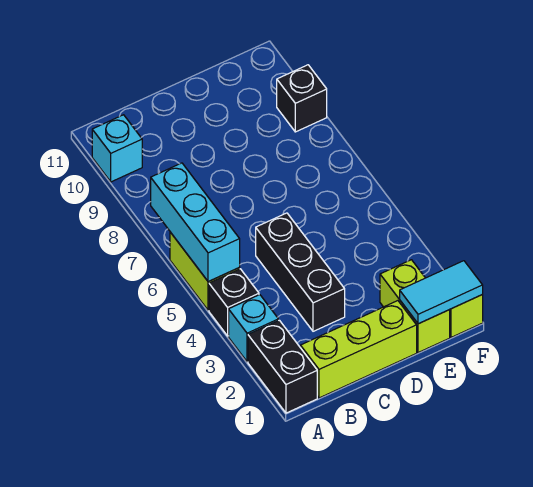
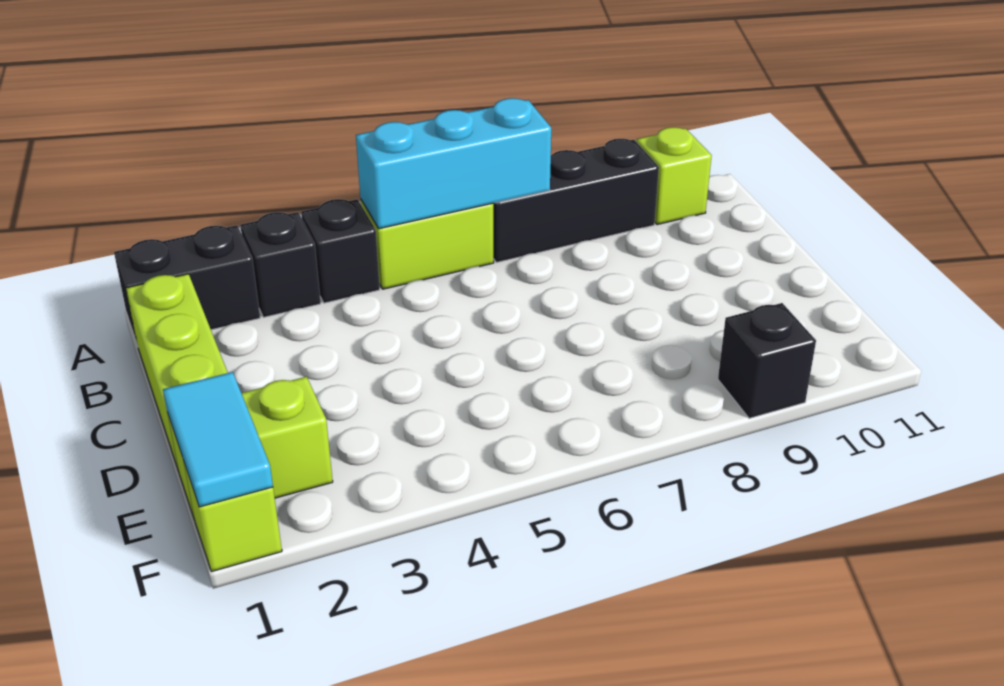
cyan brick A3 level 1 -> black brick A3 level 1
cyan brick A10 level 1 -> lime brick A10 level 1
black brick C3:C5 level 1 -> black brick A7:A9 level 1

